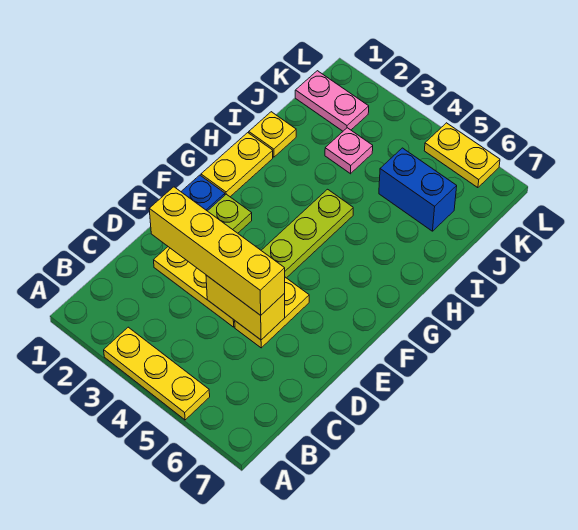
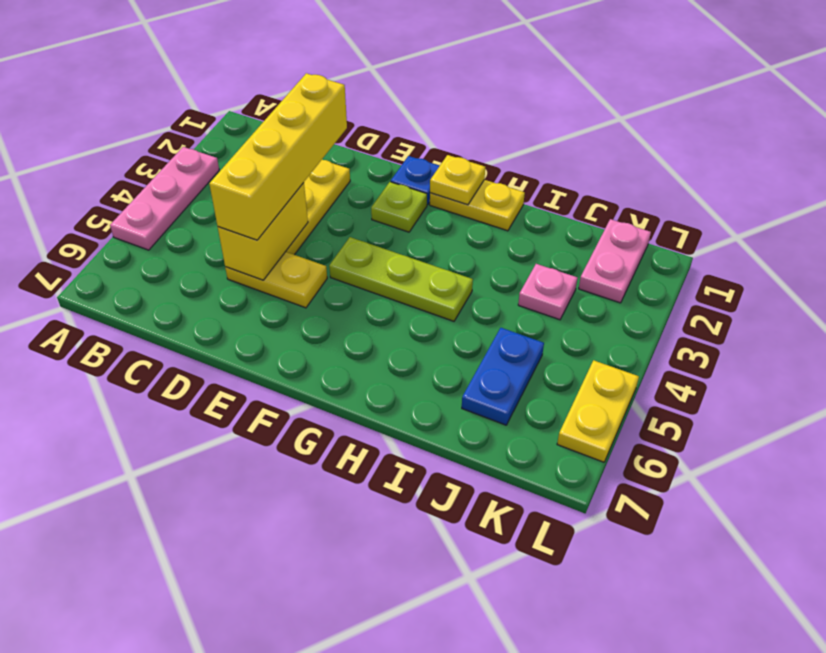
yellow plate A3:A5 level 1 -> pink plate A3:A5 level 1
yellow plate I1 level 1 -> yellow plate G1 level 2
blue brick J5:J6 level 1 -> blue plate J5:J6 level 1

